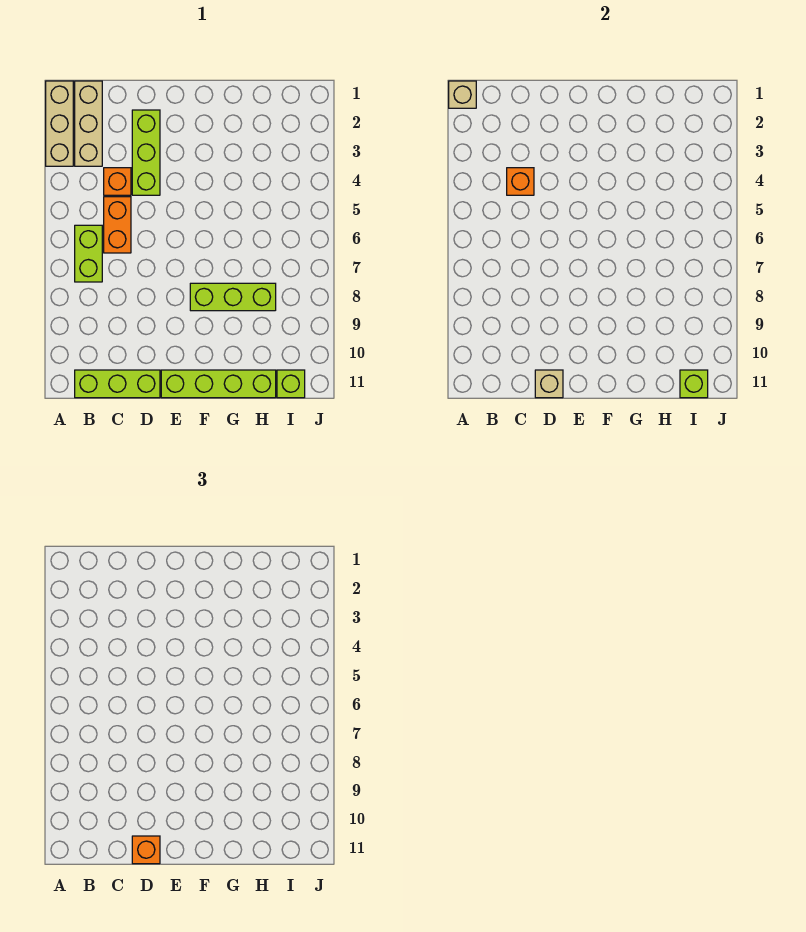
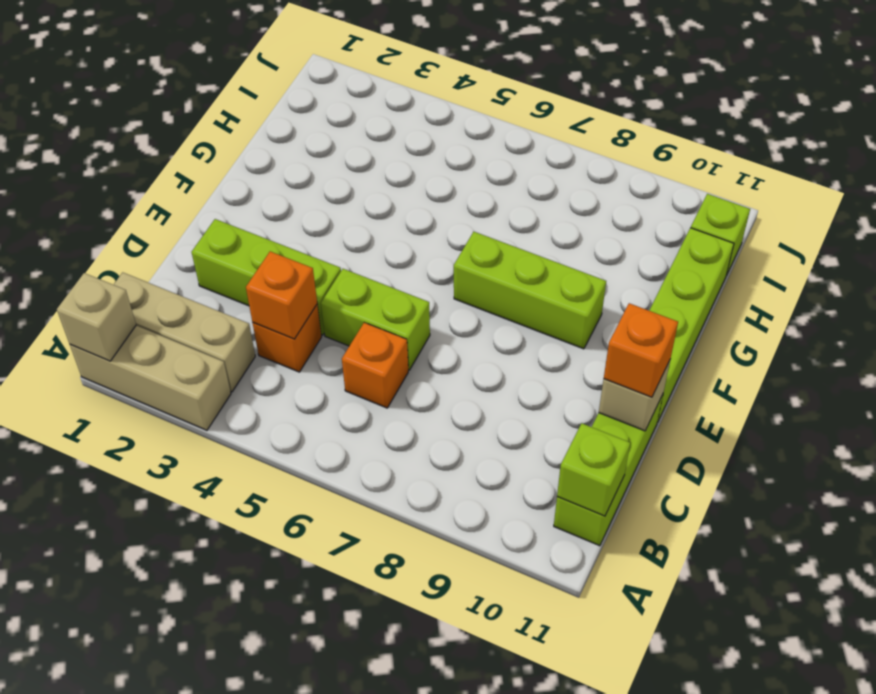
lime brick B6:B7 level 1 -> lime brick D5:D6 level 1
orange brick C5:C6 level 1 -> orange brick C6 level 1
lime brick F8:H8 level 1 -> lime brick F7:F9 level 1
lime brick I11 level 2 -> lime brick B11 level 2

